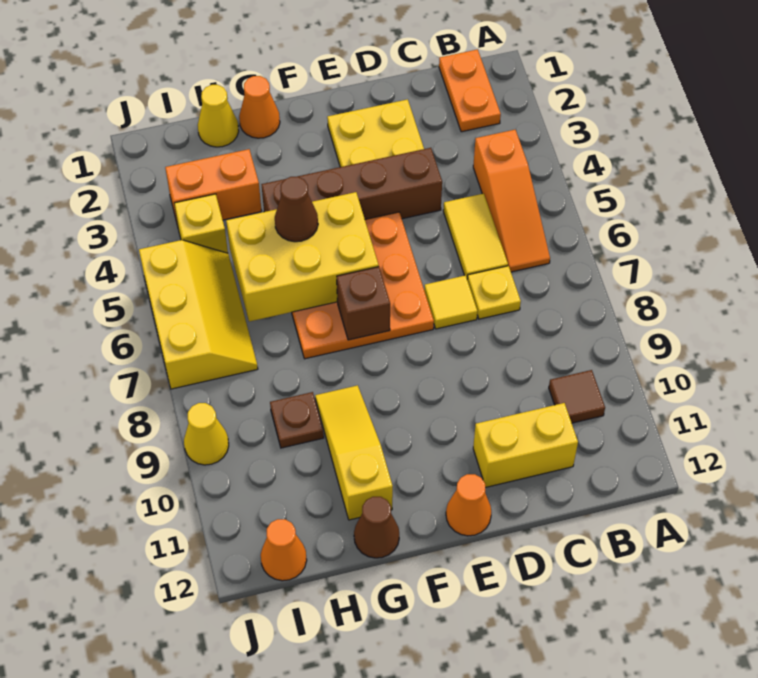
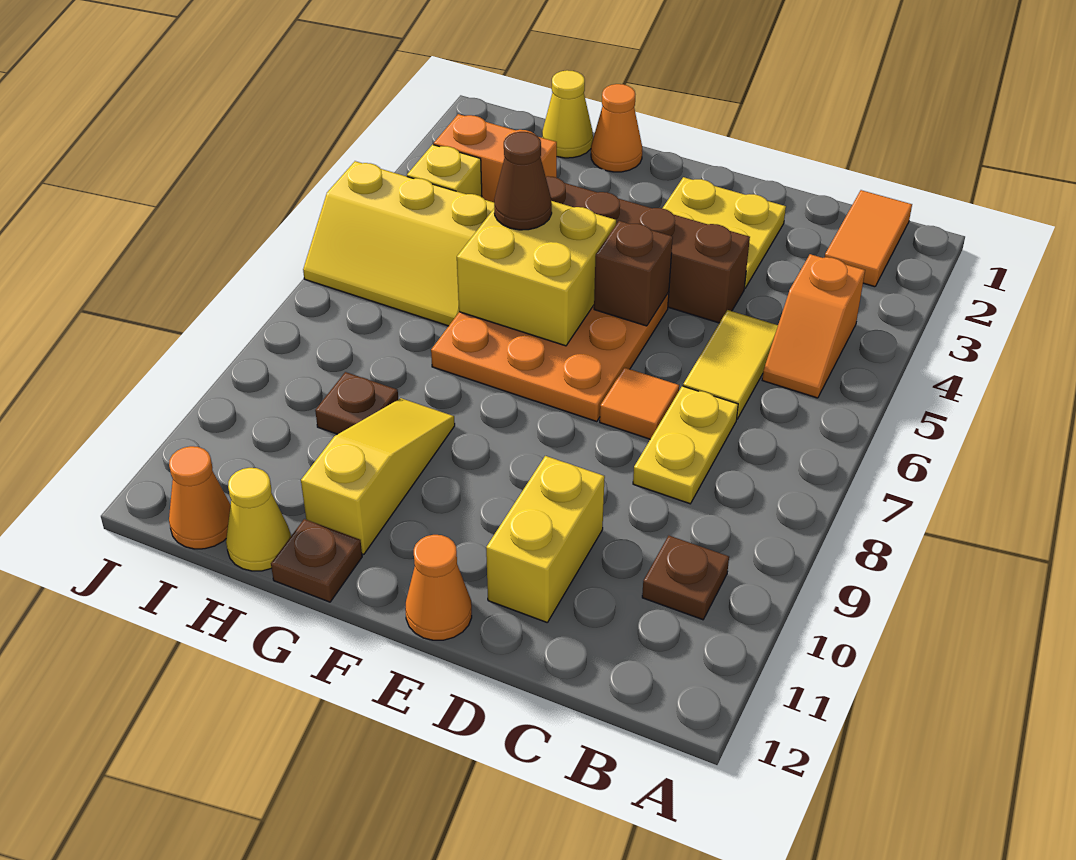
orange plate B1:B2 level 1 -> orange tile B1:B2 level 1
orange slope B4:B6 level 1 top 4 -> orange slope B4:B5 level 1 top 4
brown tile B10 level 1 -> brown plate B10 level 1
yellow plate C7 level 1 -> yellow plate C7:C8 level 1
yellow brick C11:D11 level 1 -> yellow brick D10:D11 level 1
yellow tile D7 level 1 -> orange tile D7 level 1
yellow brick F5:H6 level 2 -> yellow brick F5:G6 level 2
brown brick F7 level 2 -> brown brick E5 level 2
brown cone G12 level 1 -> brown plate G12 level 1
yellow slope I5:J7 level 1 top J -> yellow slope H5:J6 level 1 top 5
yellow cone J9 level 1 -> yellow cone H12 level 1

